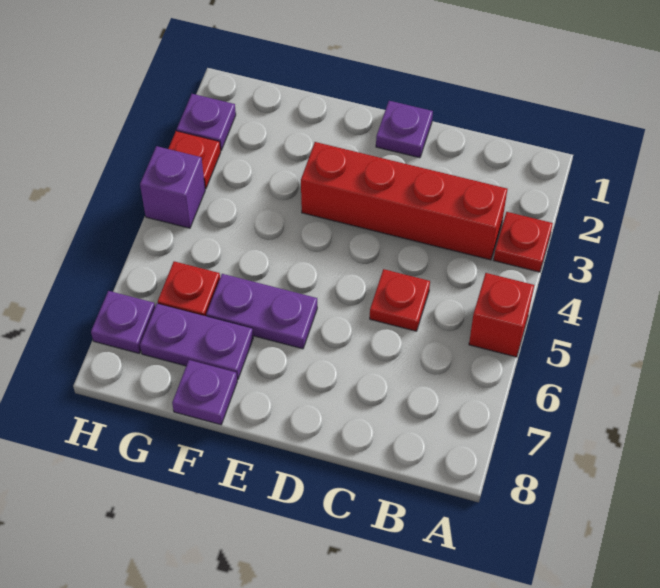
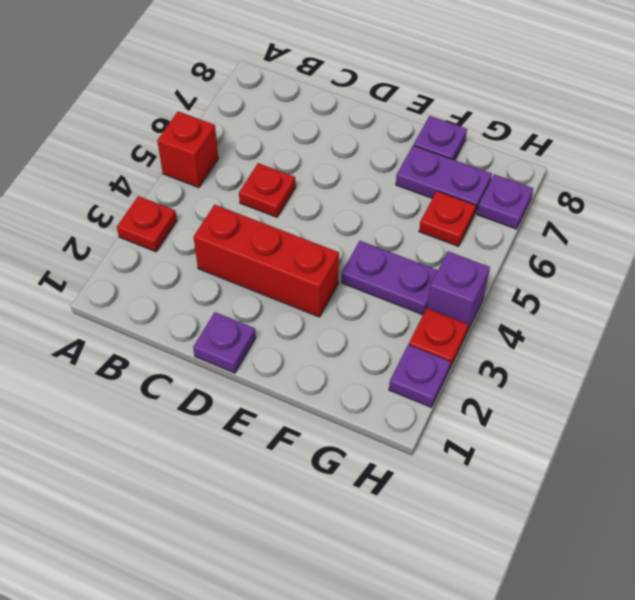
red brick B3:E3 level 1 -> red brick C3:E3 level 1
purple plate E6:F6 level 1 -> purple plate F4:G4 level 1

